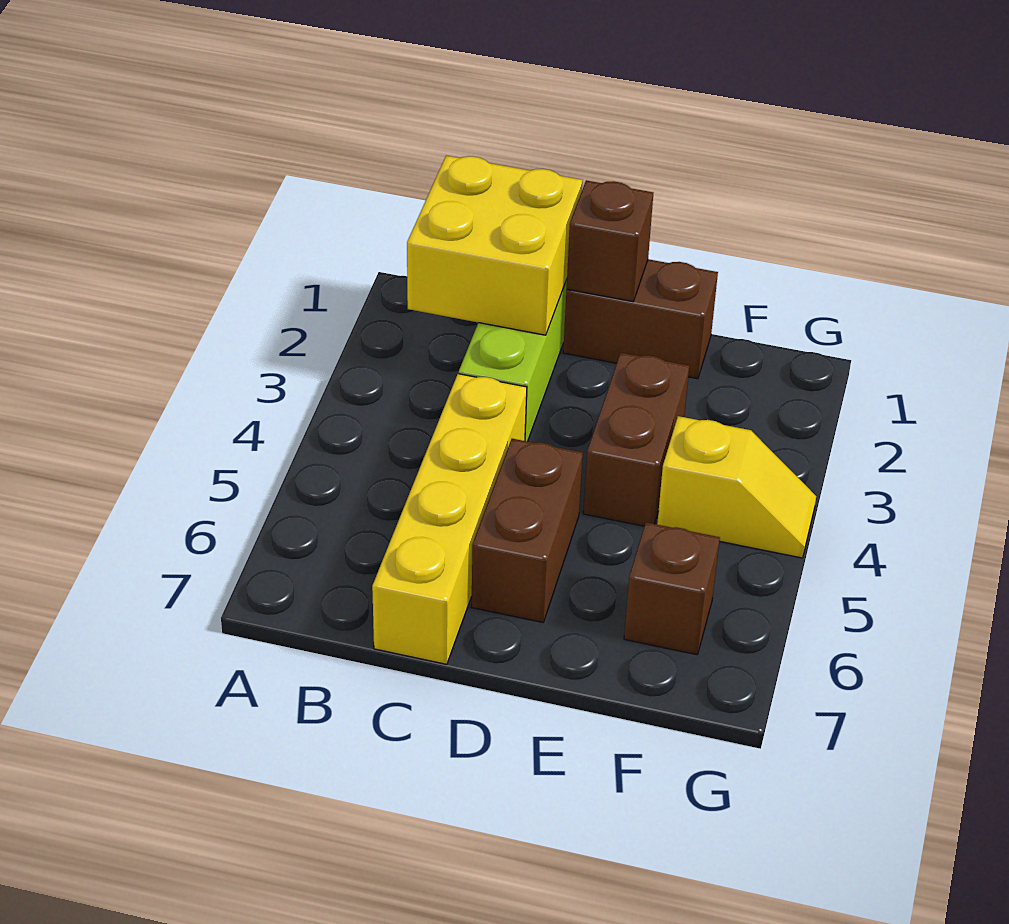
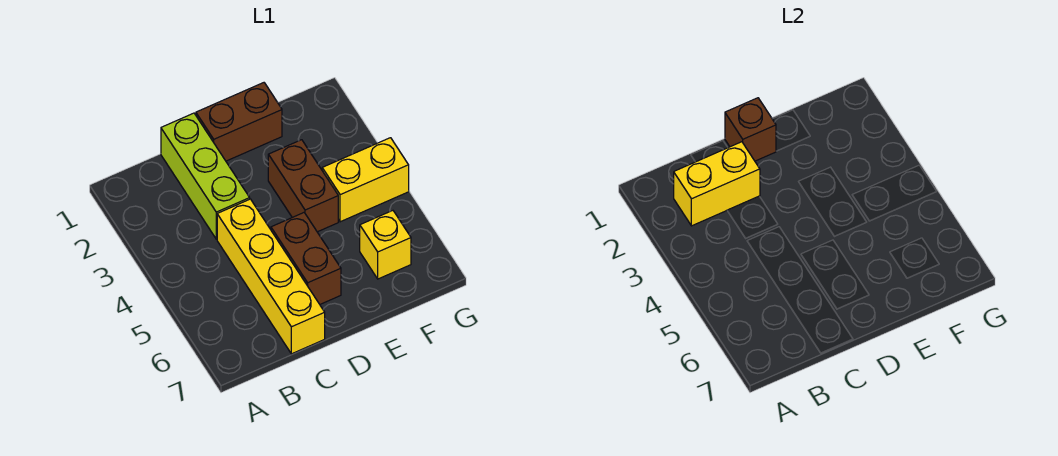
yellow brick B1:C2 level 2 -> yellow brick B2:C2 level 2
yellow slope F4:G4 level 1 top F -> yellow brick F4:G4 level 1
brown brick F6 level 1 -> yellow brick F6 level 1

